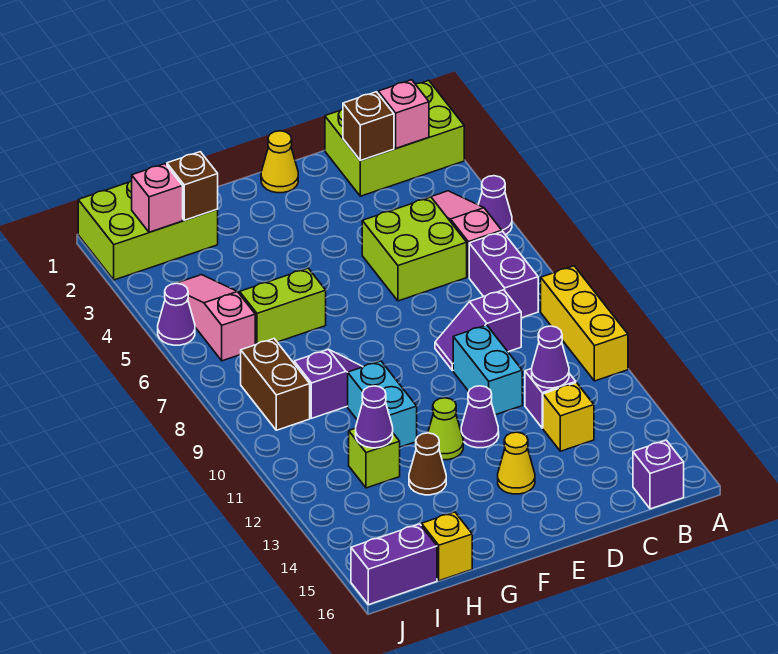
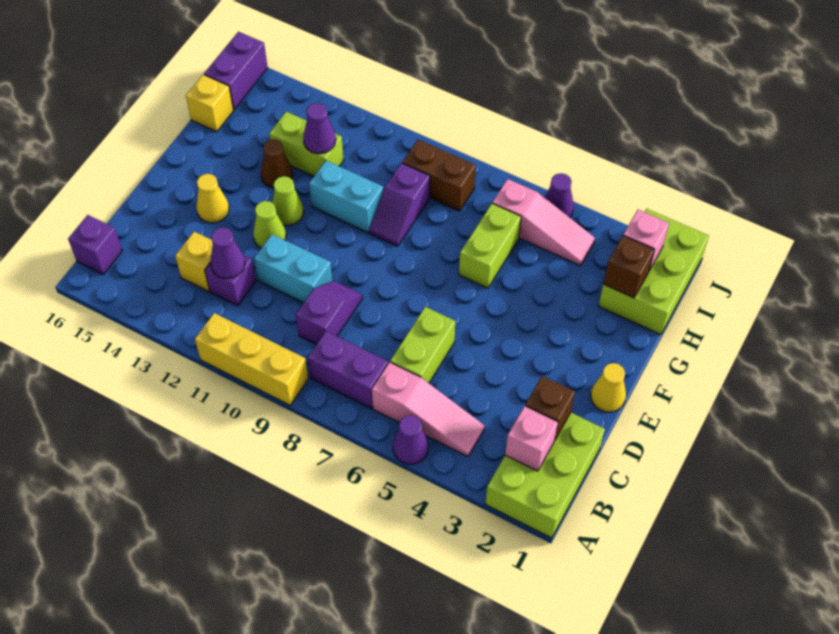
lime brick C5:D6 level 1 -> lime brick C6:D6 level 1
purple cone E12 level 1 -> lime cone E12 level 1
lime brick H12 level 1 -> lime brick H12:H13 level 1

